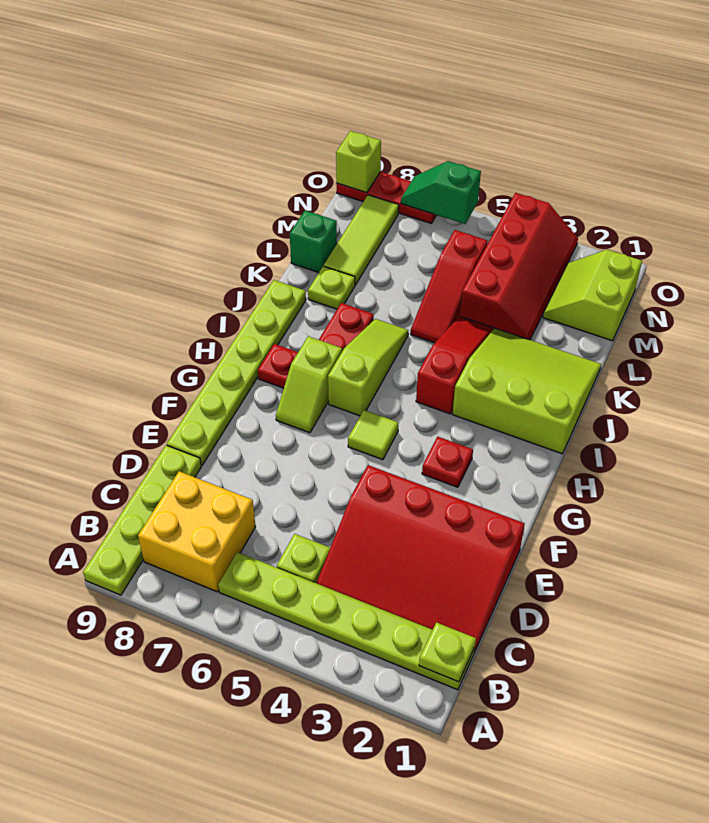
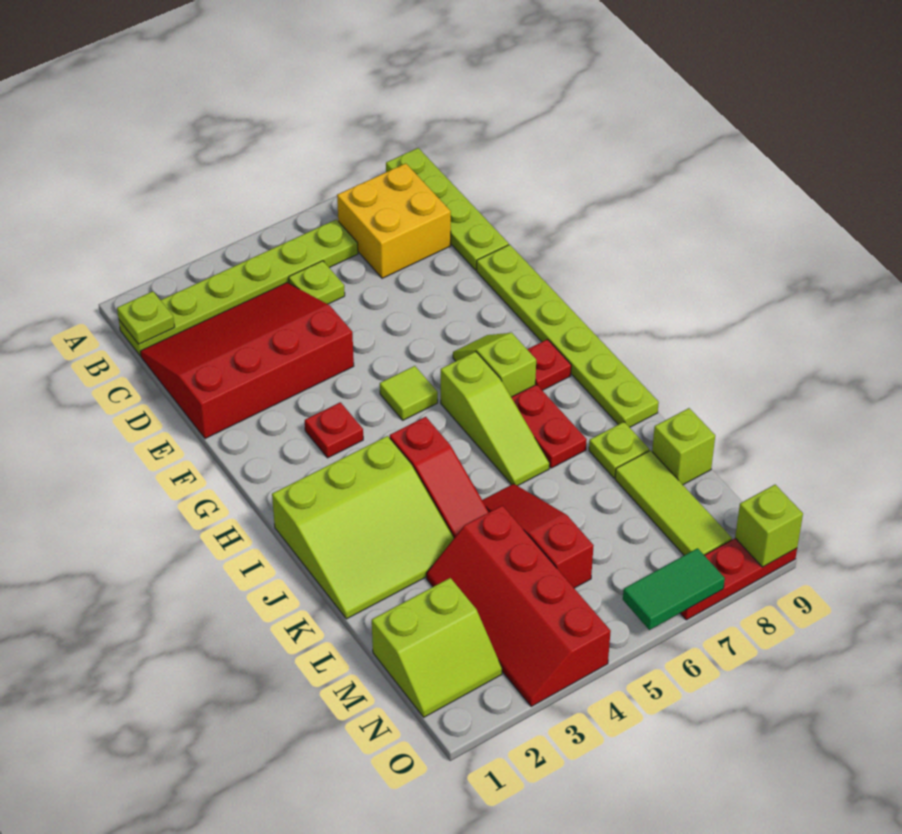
green brick L9 level 1 -> lime brick L9 level 1
lime slope M1:N2 level 1 top 1 -> lime slope M1:N2 level 1 top M
green slope O6:O7 level 2 top 6 -> green tile O6:O7 level 2

